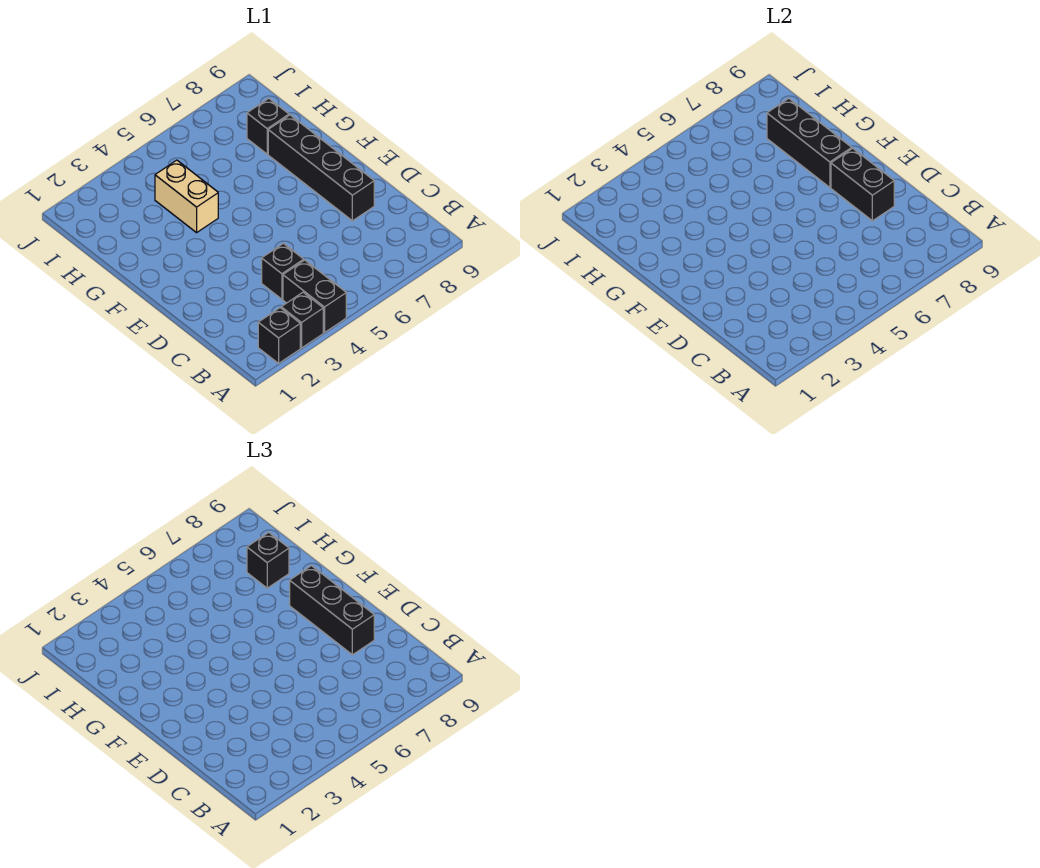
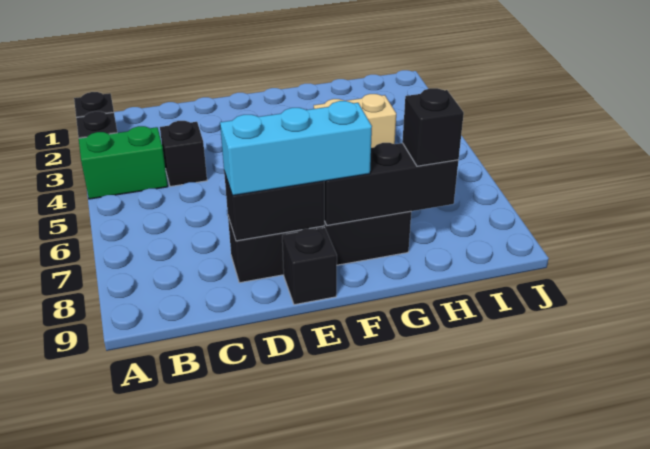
black brick A4:B4 level 1 -> green brick A4:B4 level 1
black brick D8:F8 level 3 -> cyan brick D8:F8 level 3
black brick H8 level 1 -> black brick E9 level 1

